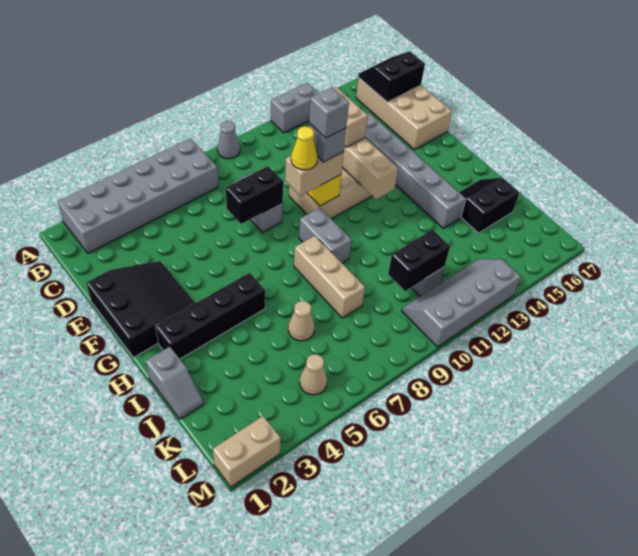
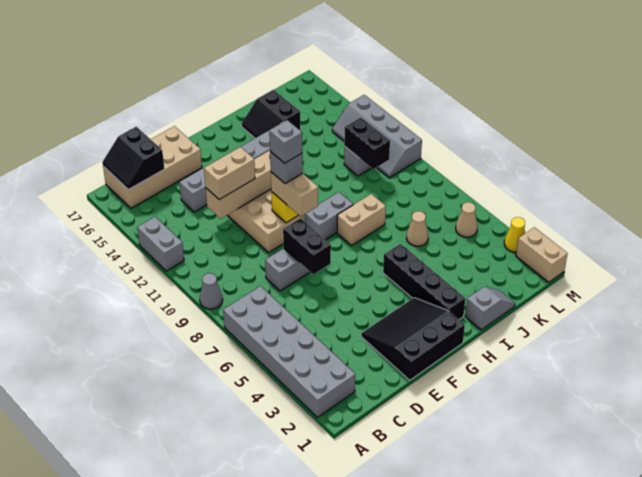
yellow cone F9 level 4 -> yellow cone M3 level 1
tan brick H8:J8 level 1 -> tan brick H8:I8 level 1

